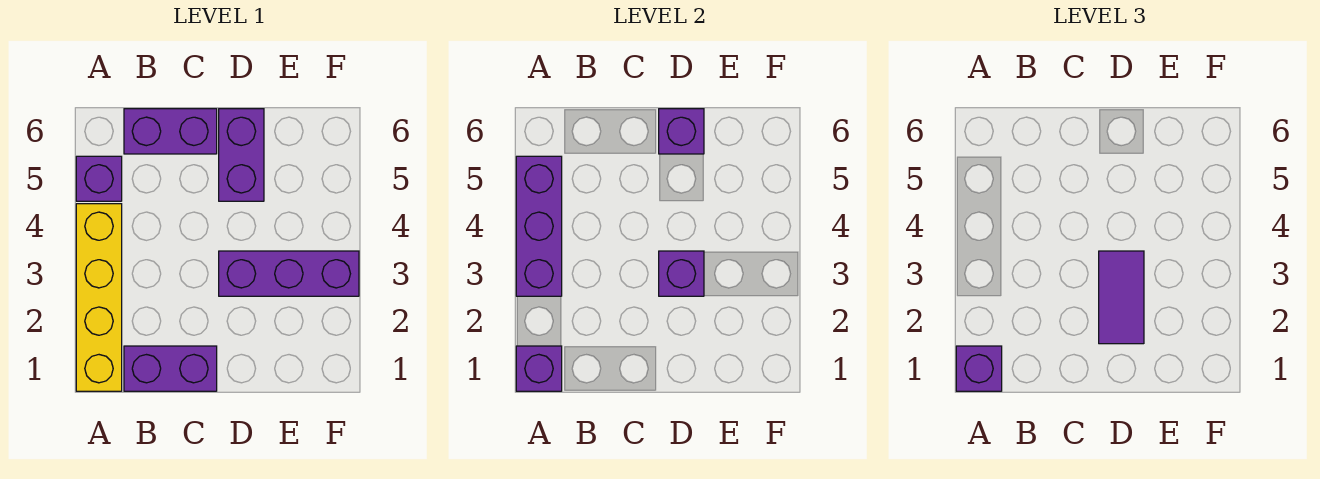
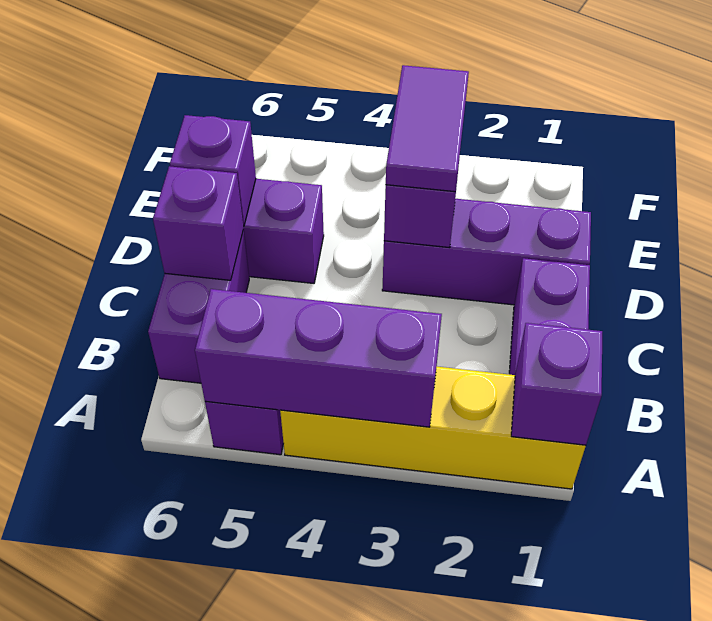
purple brick A1 level 3 -> purple brick C6 level 2
purple tile D2:D3 level 3 -> purple tile D3:E3 level 3
purple brick D3:F3 level 1 -> purple brick D1:D3 level 1

